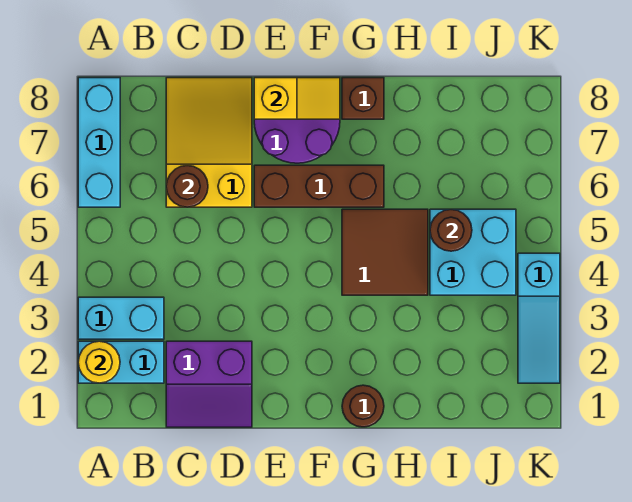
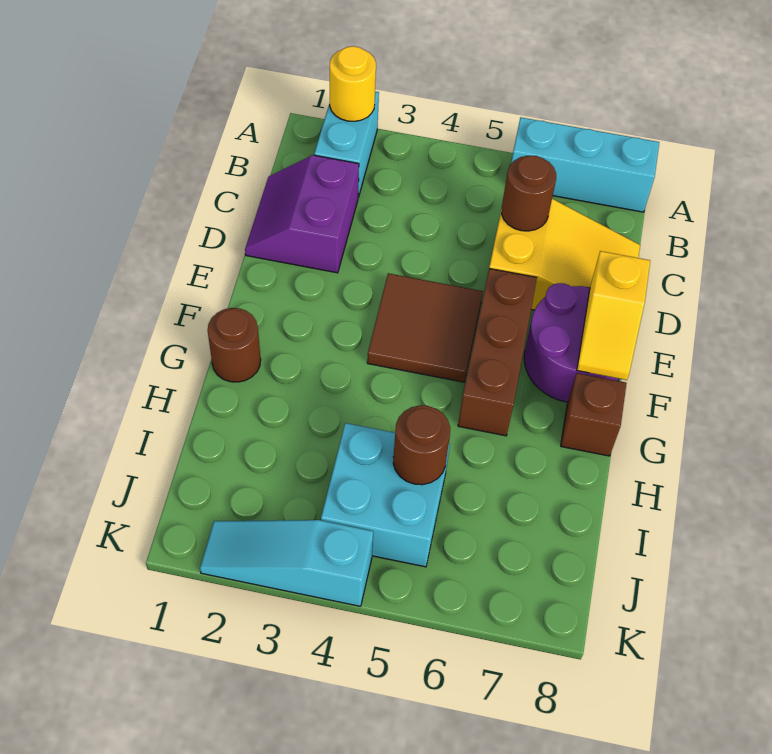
cyan brick A3:B3 level 1 -> none
brown tile G4:H5 level 1 -> brown tile E4:F5 level 1

